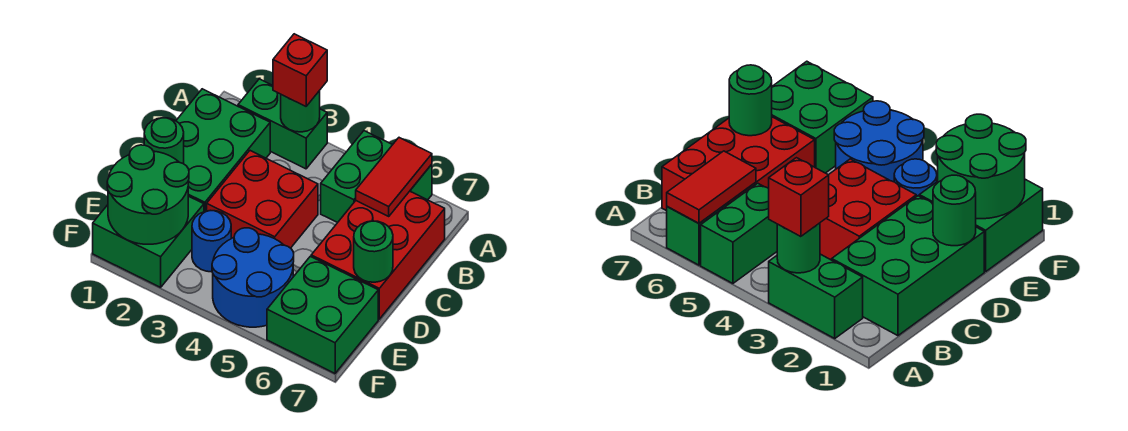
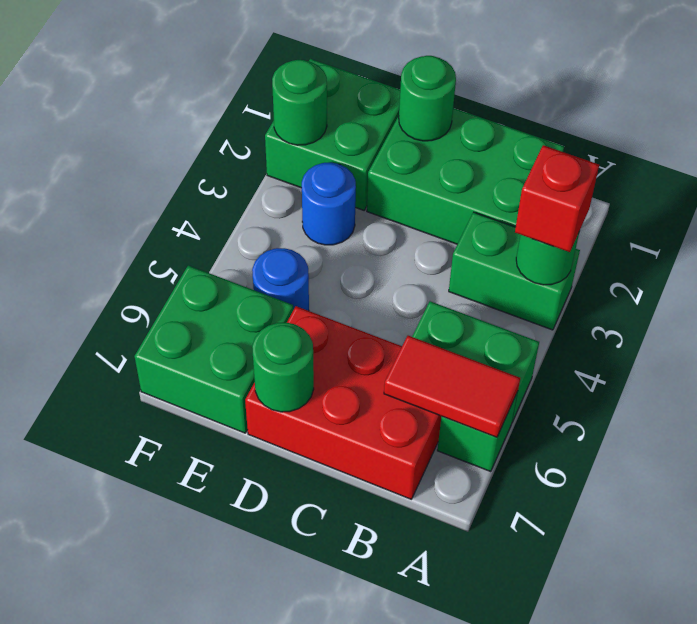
green brick A2:A3 level 1 -> green brick A3:B3 level 1
red brick C3:D4 level 1 -> none
green round brick E1:F2 level 2 -> green round brick F2 level 2
blue round brick E4:F5 level 1 -> blue round brick E5 level 1

